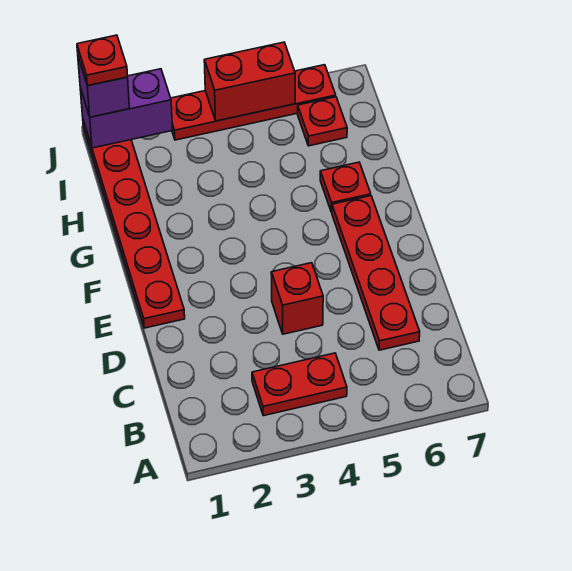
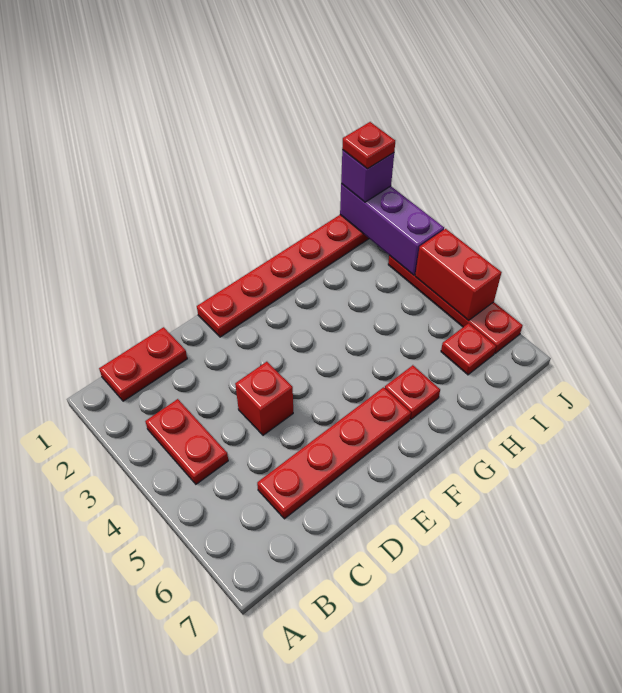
none -> red plate B1:C1 level 1
purple brick J1:J2 level 2 -> purple brick J1:J3 level 2

